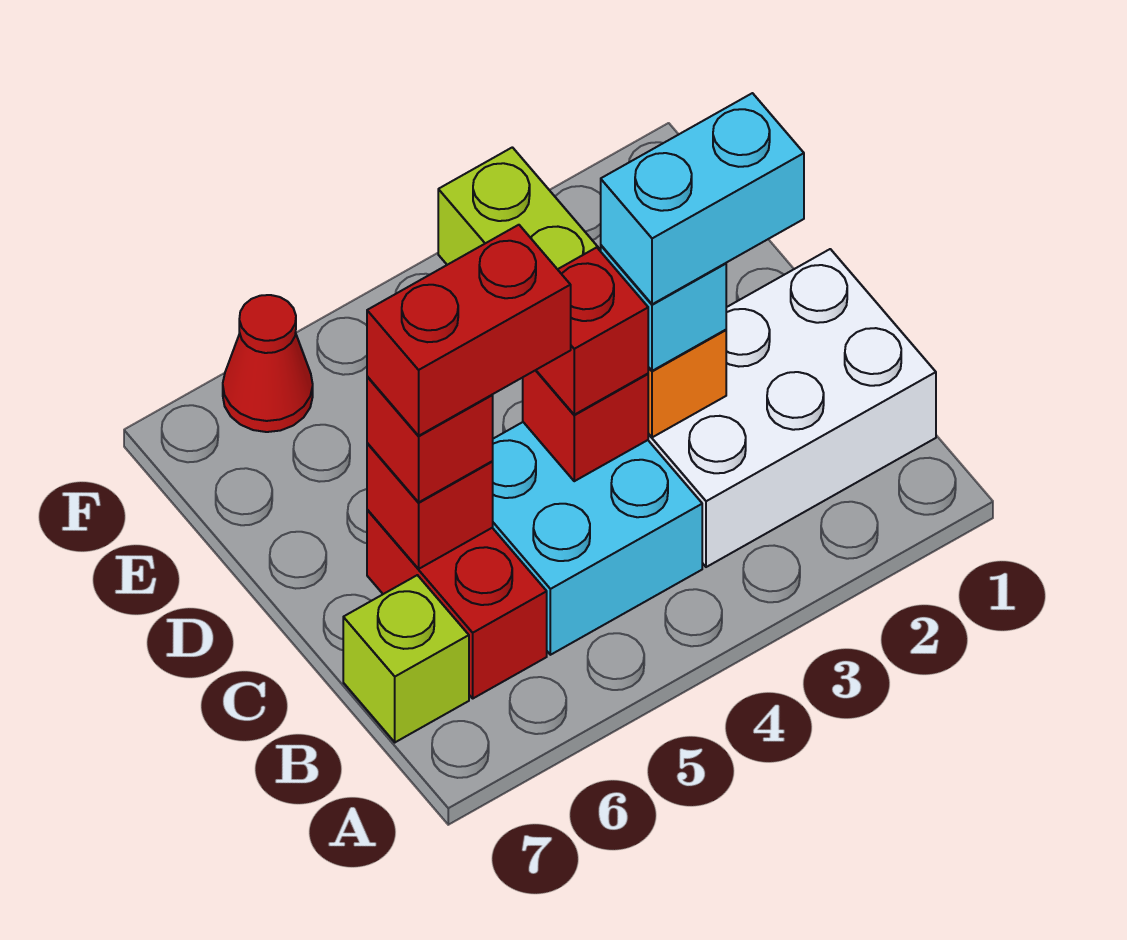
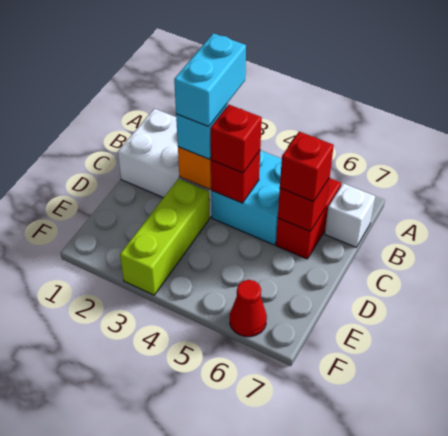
lime brick B7 level 1 -> white brick B7 level 1
cyan brick C2:C3 level 4 -> cyan brick B3:C3 level 4
red brick C5:C6 level 4 -> none

